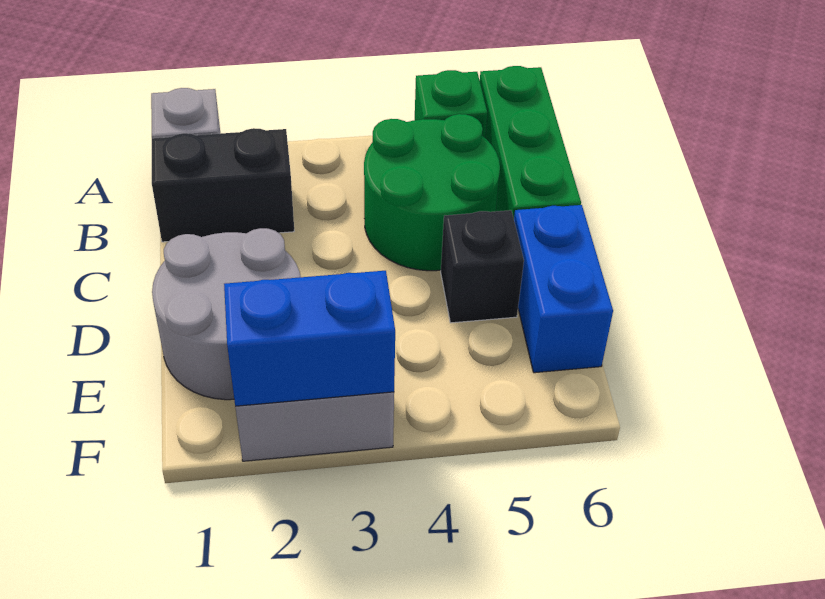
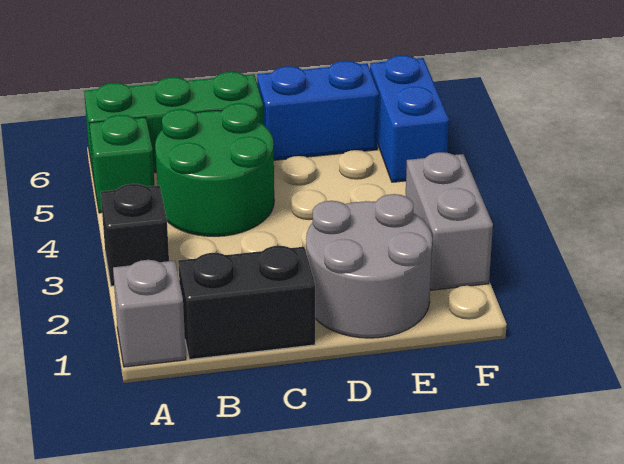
black brick B1:B2 level 1 -> black brick B1:C1 level 1
black brick D5 level 1 -> black brick A3 level 1
blue brick F2:F3 level 2 -> blue brick F5:F6 level 1

